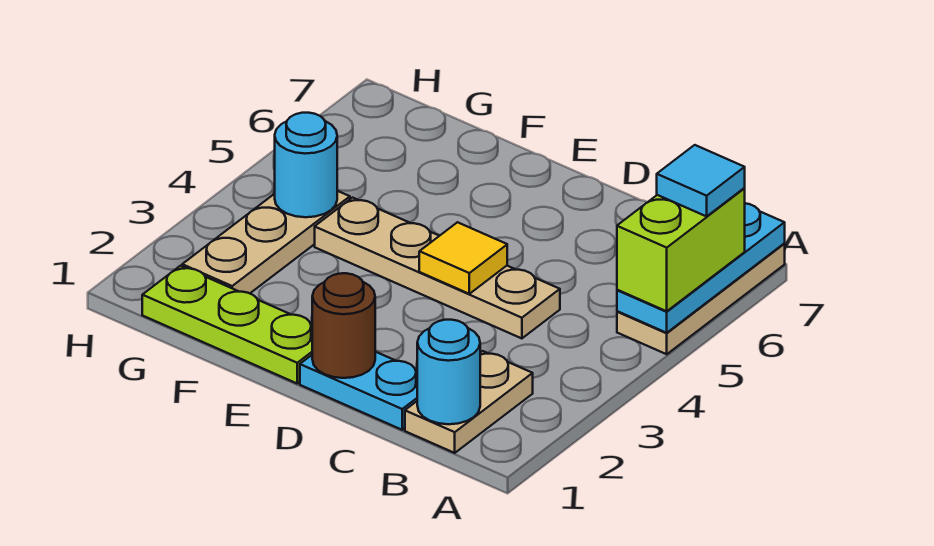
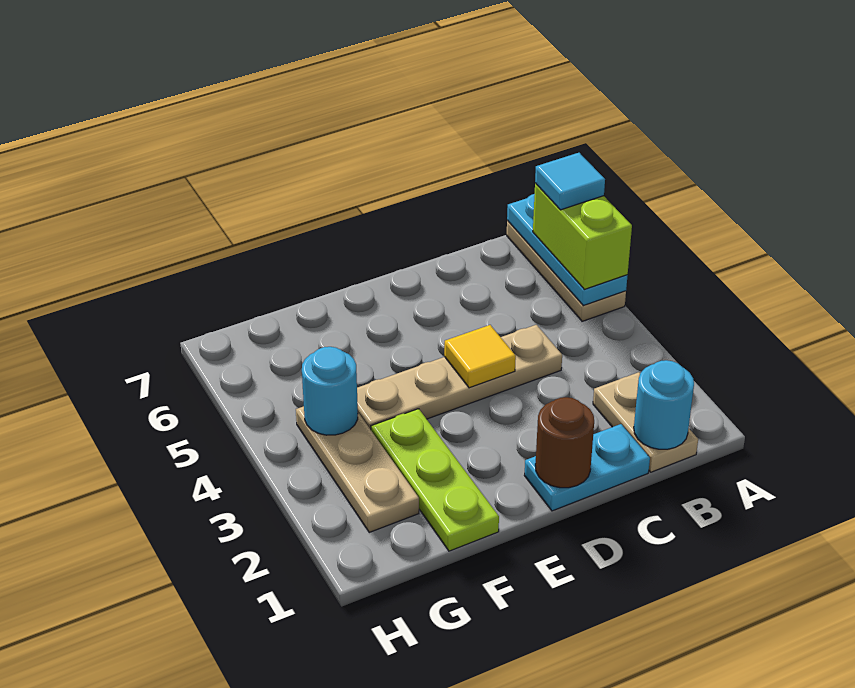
lime plate E1:G1 level 1 -> lime plate F1:F3 level 1

